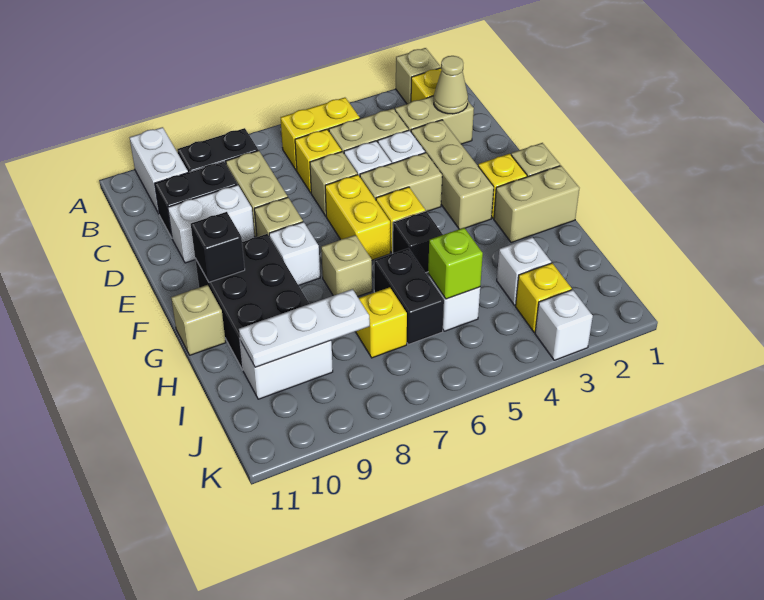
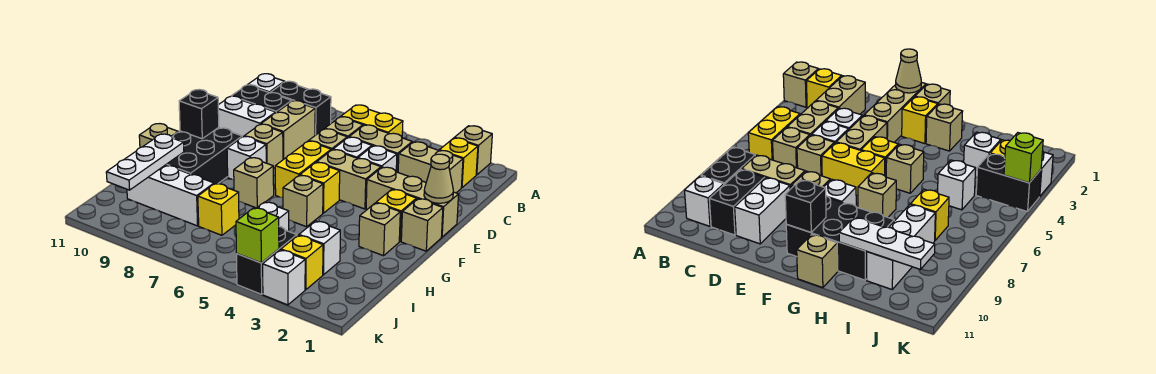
white brick A10:B10 level 1 -> white brick B10 level 1
tan cone C2 level 2 -> tan cone E1 level 2
yellow brick C6 level 1 -> tan brick C6 level 1
tan brick D3:F3 level 1 -> tan brick E1:E3 level 1
tan brick G1:G2 level 1 -> tan brick G2 level 1
black brick G5 level 1 -> tan brick G5 level 1
black brick H6:I6 level 1 -> black brick J4:K4 level 1
lime brick I5 level 2 -> lime brick K4 level 2
white plate I8:I10 level 2 -> white plate H10:J10 level 2
white brick I9:I10 level 1 -> white brick I8:I10 level 1

